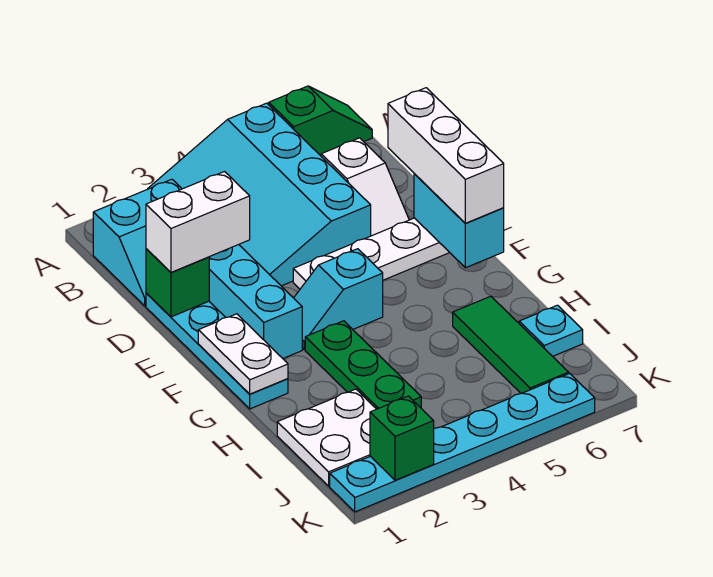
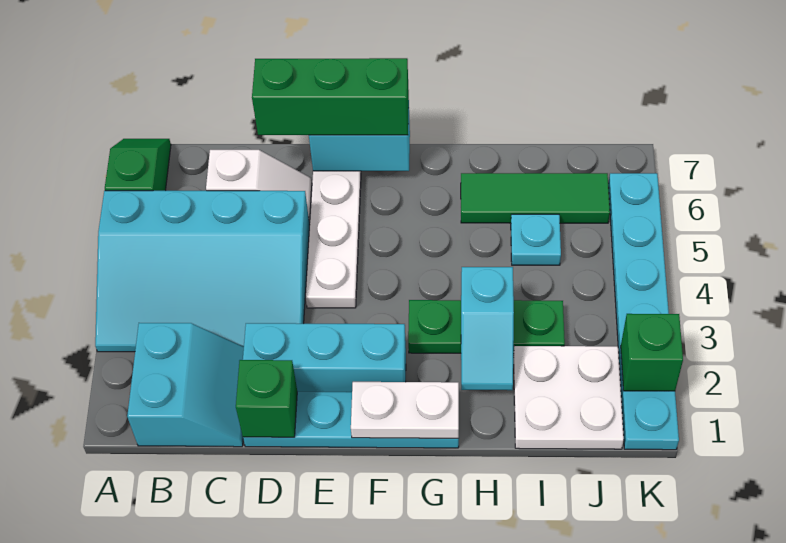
white brick D1:D2 level 3 -> none
white brick D7:F7 level 3 -> green brick D7:F7 level 3
cyan slope F3:F4 level 1 top 4 -> cyan slope H2:H3 level 2 top 3
cyan plate I7 level 1 -> cyan plate I5 level 1

